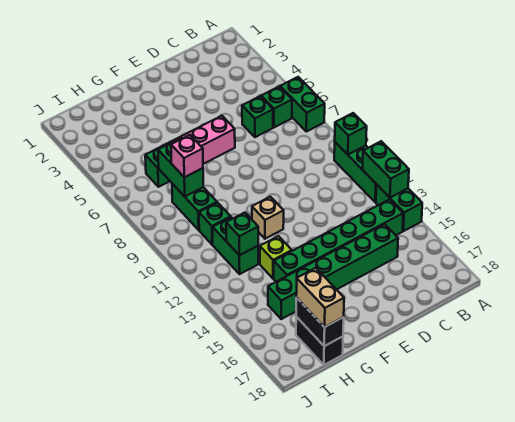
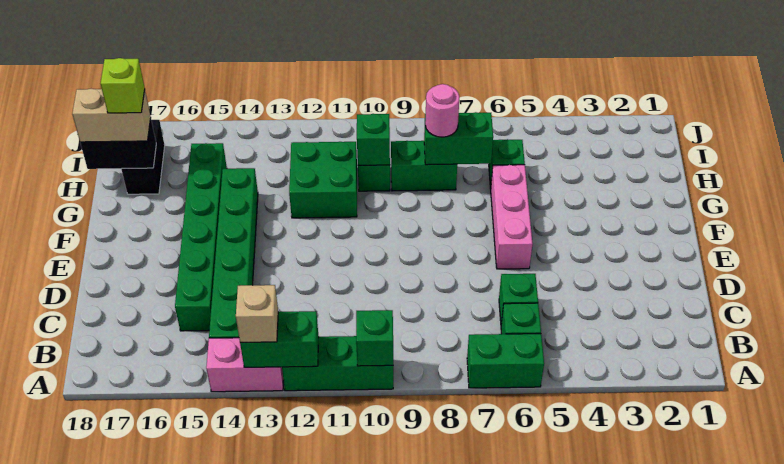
green brick A13:A14 level 1 -> pink brick A13:A14 level 1
tan brick F11 level 1 -> tan brick A13 level 3
lime brick G13 level 1 -> lime brick H17 level 4
pink brick H8 level 3 -> pink round brick H8 level 3
green brick H11:H12 level 1 -> green brick G11:H12 level 1
green brick H12 level 2 -> green brick H10 level 2
black brick H17:H18 level 1 -> black brick H17:I17 level 1

